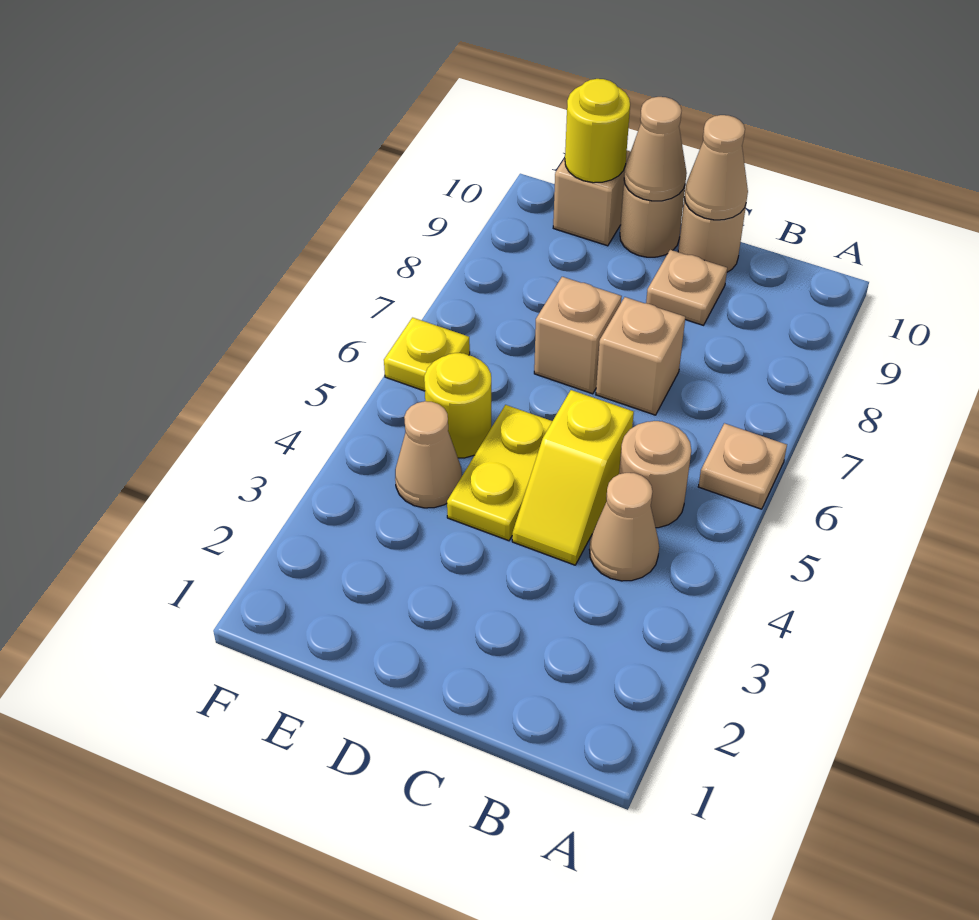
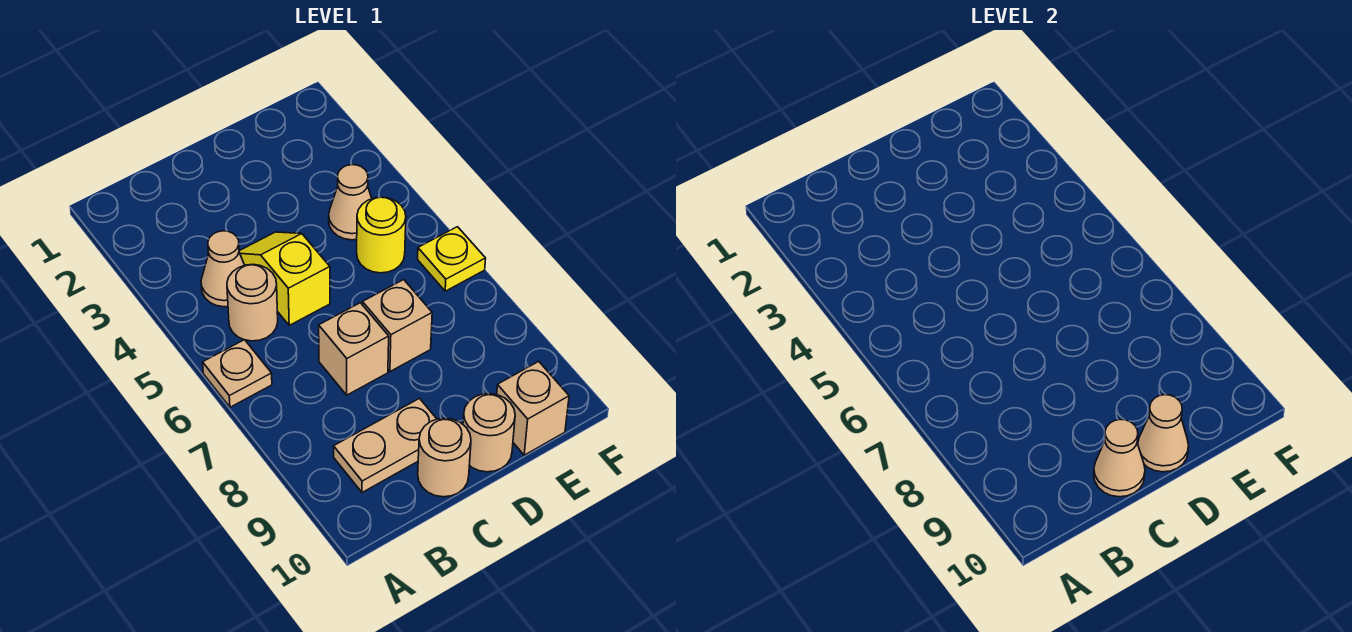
tan plate C9 level 1 -> tan plate B9:C9 level 1
yellow plate D4:D5 level 1 -> none
yellow round brick E10 level 2 -> none

